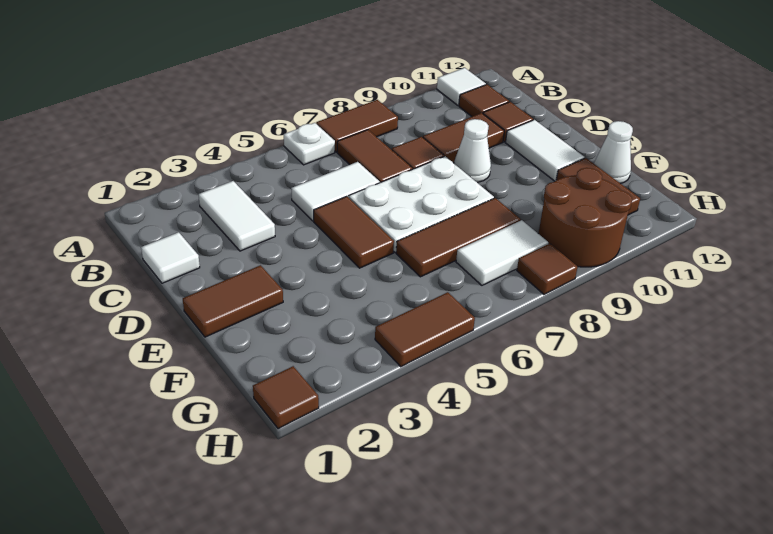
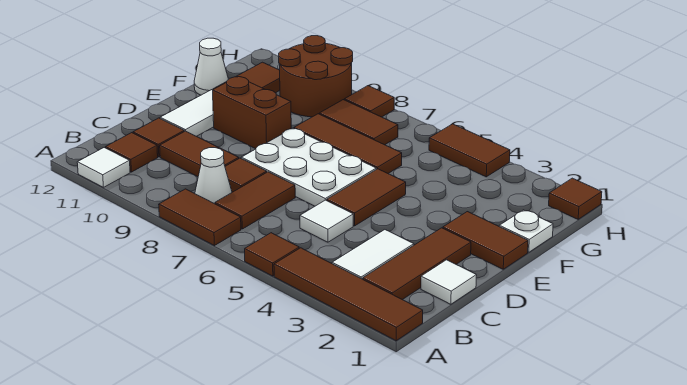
none -> brown tile A1:A4 level 1
none -> brown tile A5 level 1
white plate A6 level 1 -> white plate F1 level 1
none -> brown tile B2:D2 level 1
white tile C5:C6 level 1 -> white tile C5 level 1
white cone D9 level 1 -> white cone B8 level 1
none -> brown brick E9:E10 level 1
white tile G7:G8 level 1 -> brown tile G7:G8 level 1

